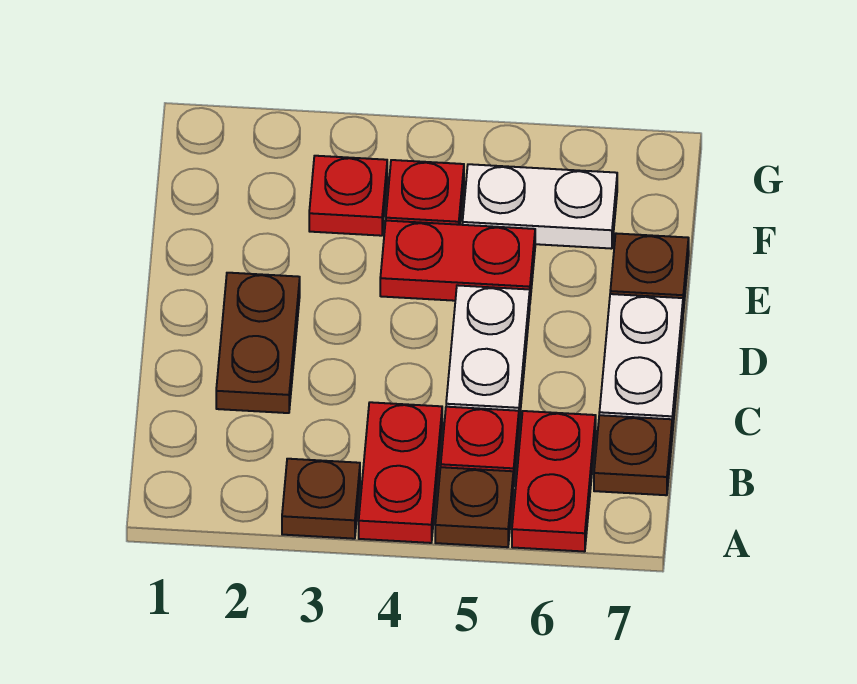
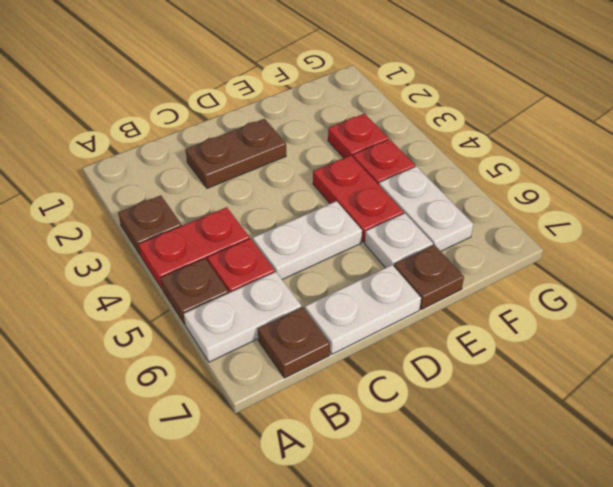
red plate A6:B6 level 1 -> white plate A6:B6 level 1
none -> white plate E6 level 1

